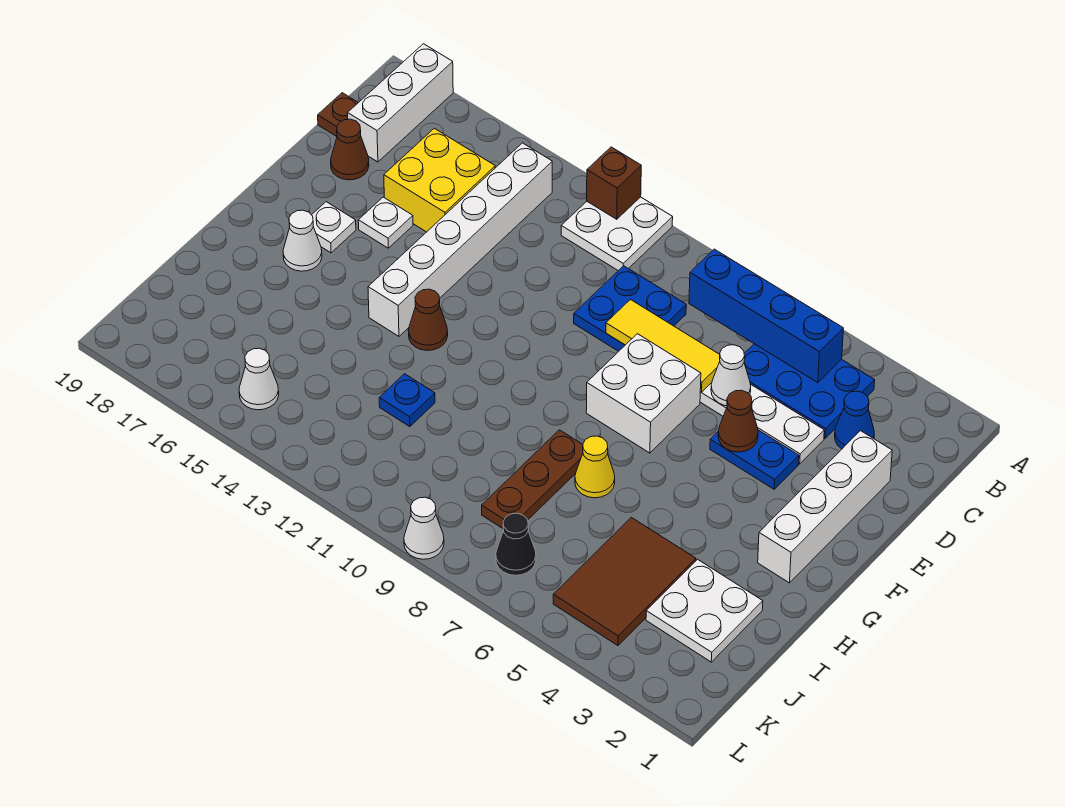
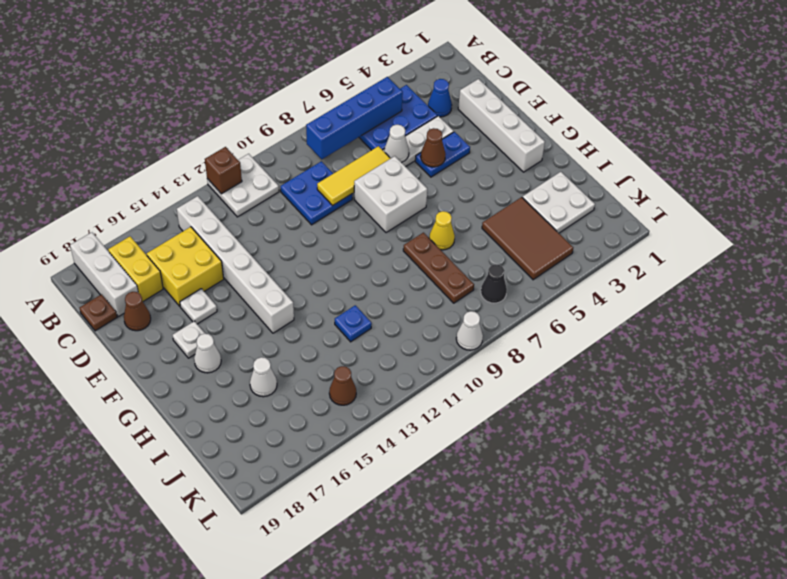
none -> yellow brick B17:C17 level 1
brown cone G13 level 1 -> brown cone K14 level 1
white cone K15 level 1 -> white cone I16 level 1

